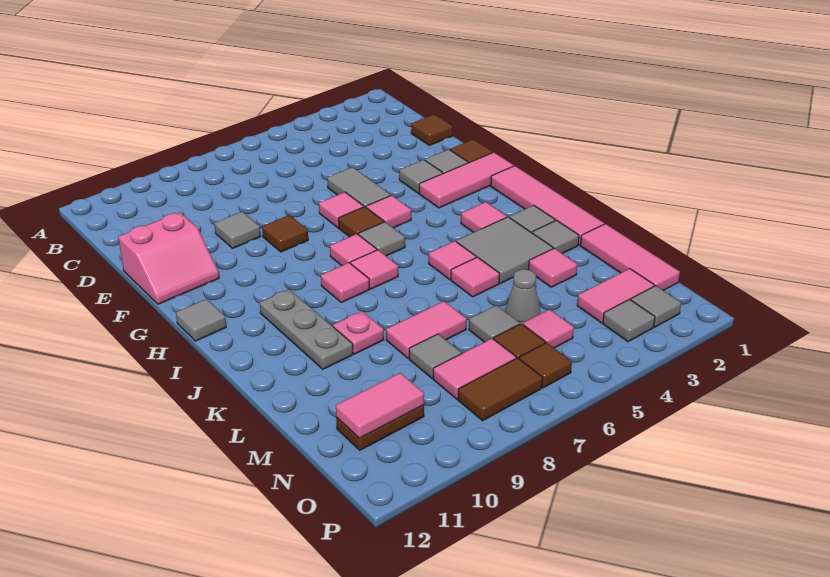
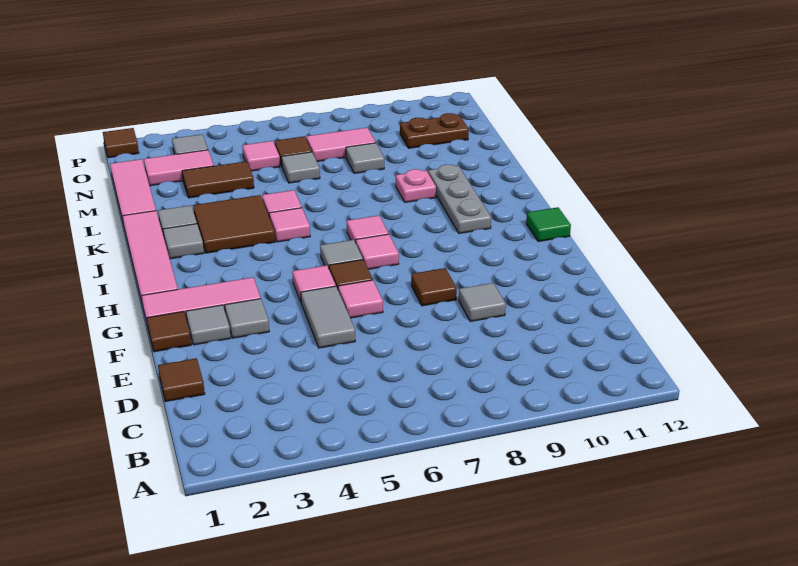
pink slope E11:F12 level 1 top E -> none
grey tile H12 level 1 -> green tile H12 level 1
pink tile I3 level 1 -> none
pink tile I8 level 1 -> none
grey tile J3:K4 level 1 -> brown tile J3:K4 level 1
pink tile L3 level 1 -> none
pink tile L7:L8 level 1 -> none
grey cone M5 level 1 -> none
pink tile N10:N11 level 2 -> none
grey tile O2 level 1 -> none
brown tile O6 level 1 -> brown tile P1 level 1
brown tile O7:O8 level 1 -> brown tile M3:M4 level 1

